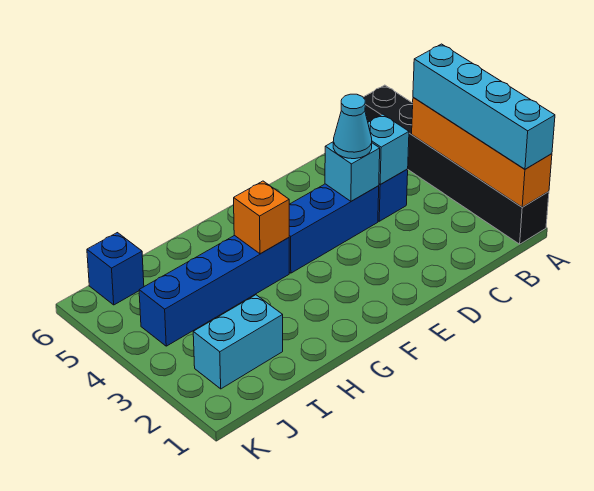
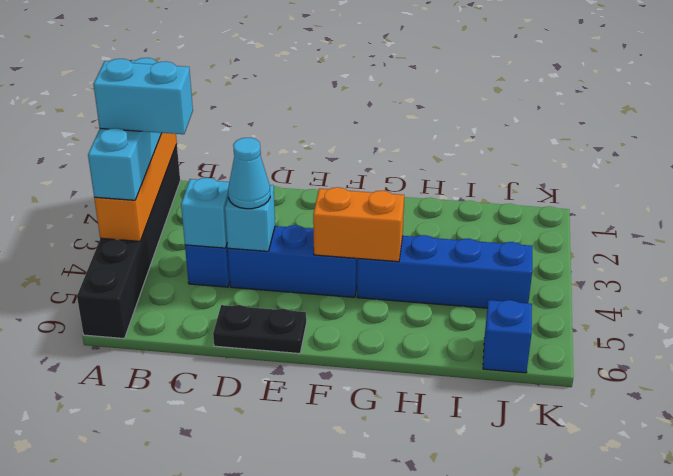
none -> black plate D6:E6 level 1
orange brick G4 level 2 -> orange brick F4:G4 level 2
cyan brick I2:J2 level 1 -> cyan brick A3:B3 level 4

